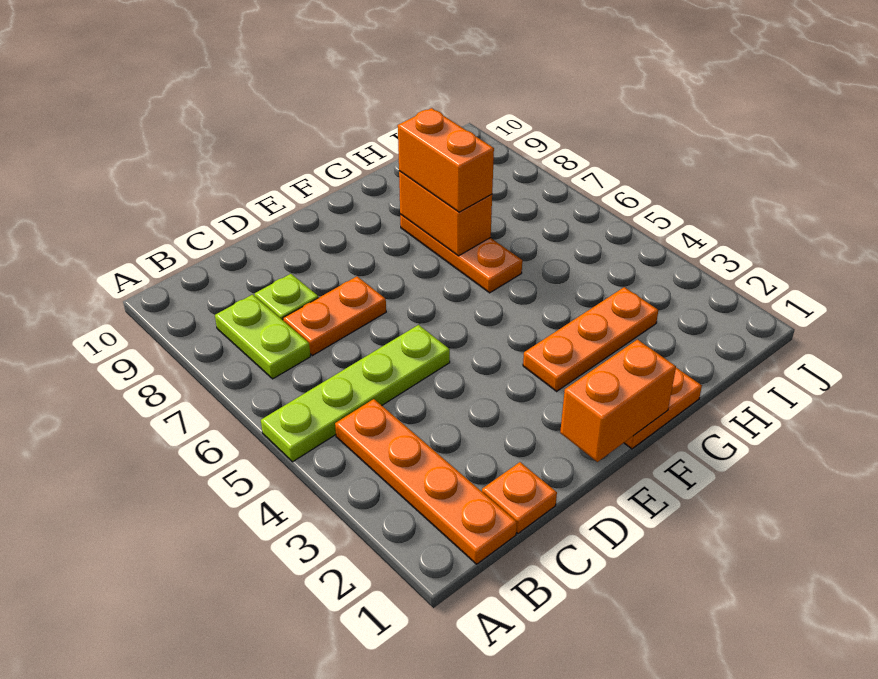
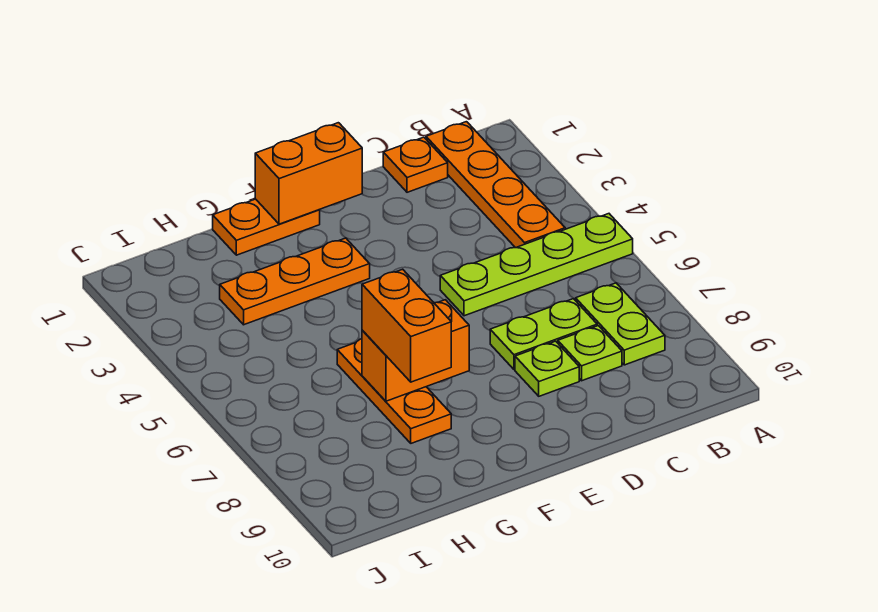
orange plate C7:D7 level 1 -> lime plate C7:D7 level 1
none -> lime plate D8 level 1
orange brick G7:G8 level 2 -> orange brick F7:G7 level 2

